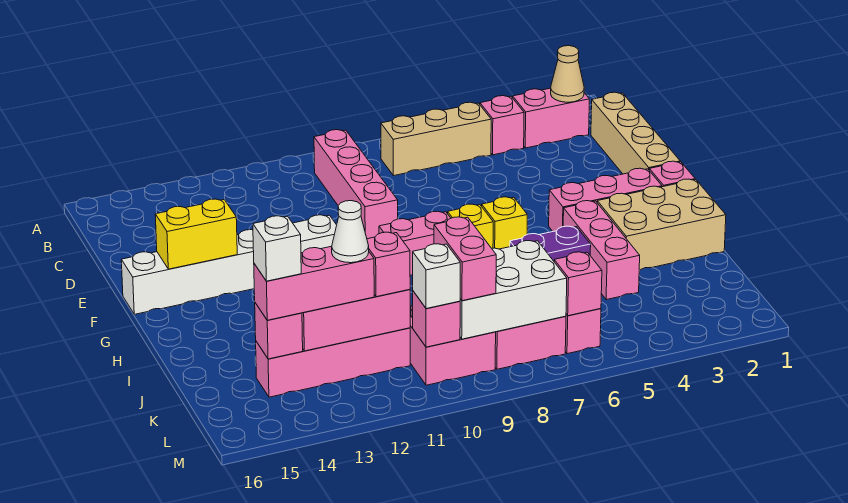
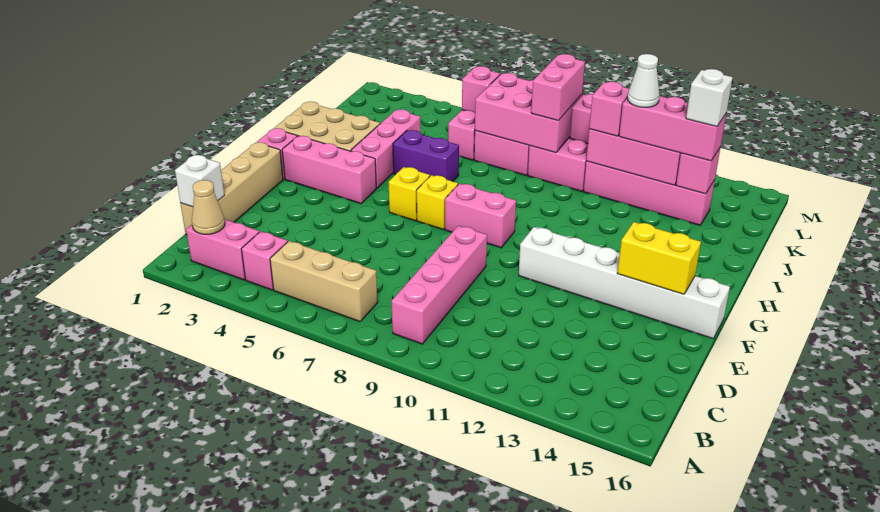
white brick K7:L9 level 2 -> pink brick K7:L9 level 2
white brick L10 level 3 -> white brick C1 level 2

